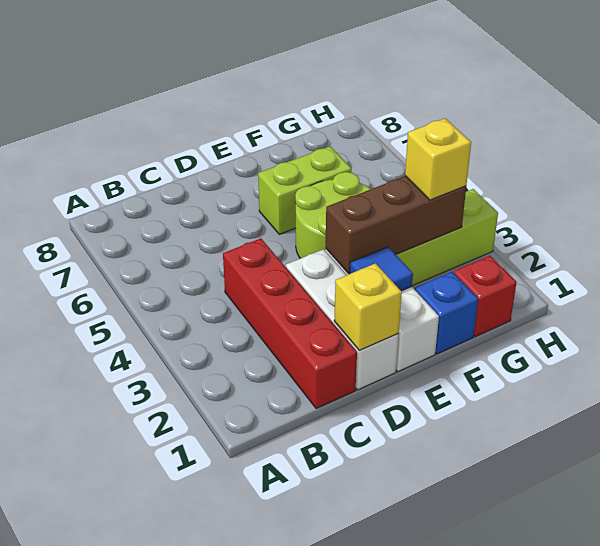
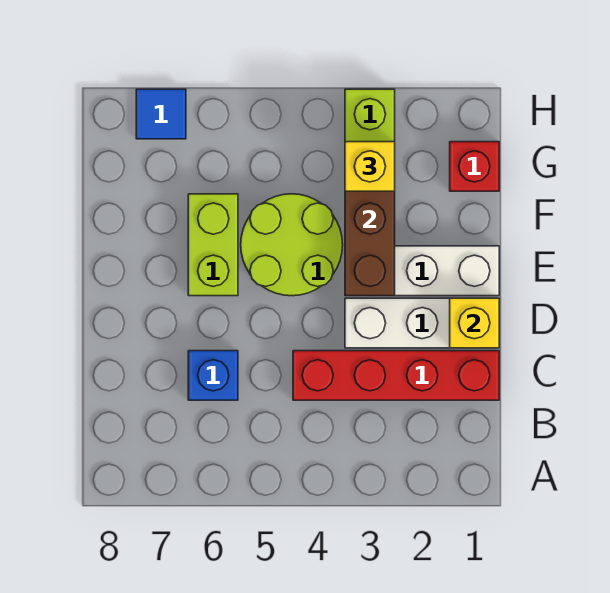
blue tile E2 level 2 -> blue tile H7 level 1
blue brick F1 level 1 -> blue brick C6 level 1

